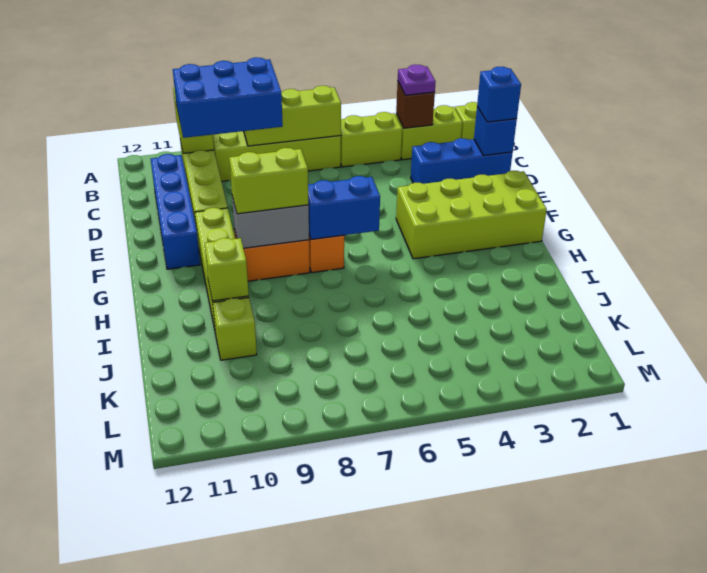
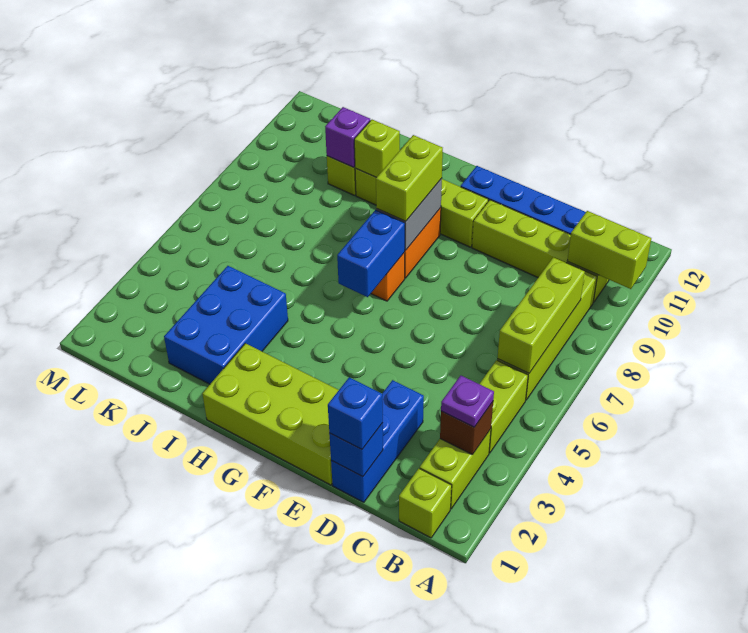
blue brick B8:C10 level 3 -> blue brick I2:J4 level 1
lime brick F1:G4 level 1 -> lime brick E1:H2 level 1
none -> purple brick J10 level 2

